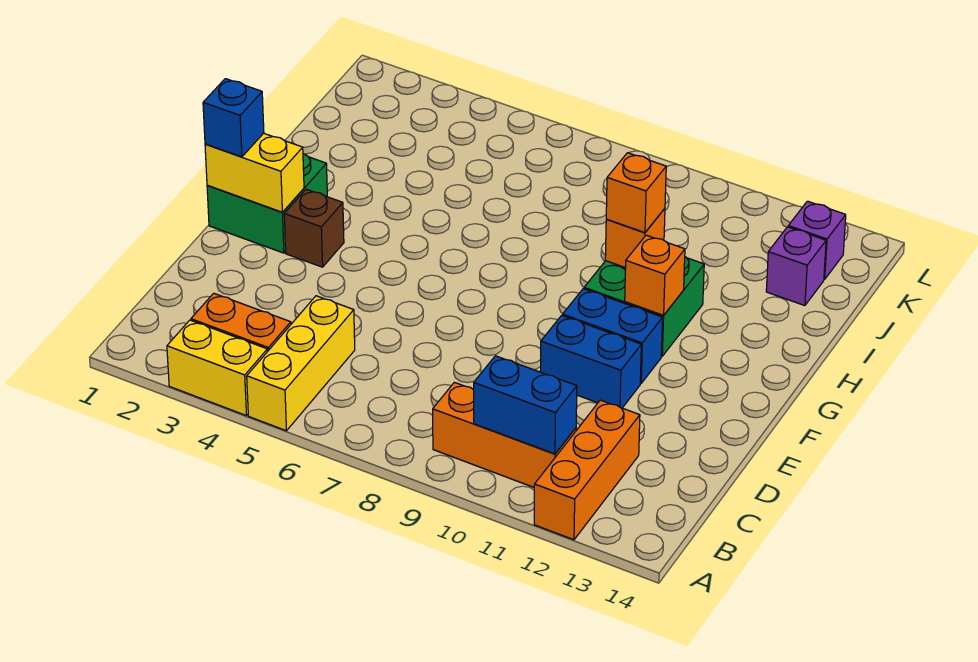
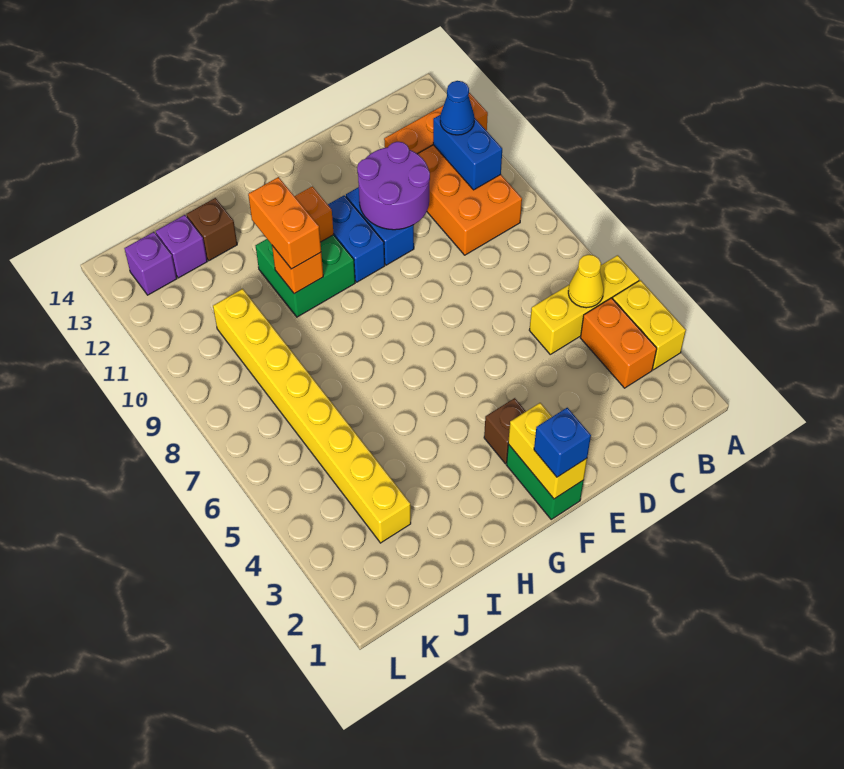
none -> yellow cone B5 level 2
orange brick B9:B11 level 1 -> orange brick B9:C11 level 1
none -> blue cone B11 level 3
none -> purple round brick D10:E11 level 2
green brick F1:G2 level 1 -> green brick F1:F2 level 1
orange brick H10 level 3 -> orange brick H10:H11 level 3
none -> brown brick I13 level 1
none -> yellow brick J3:J10 level 1

